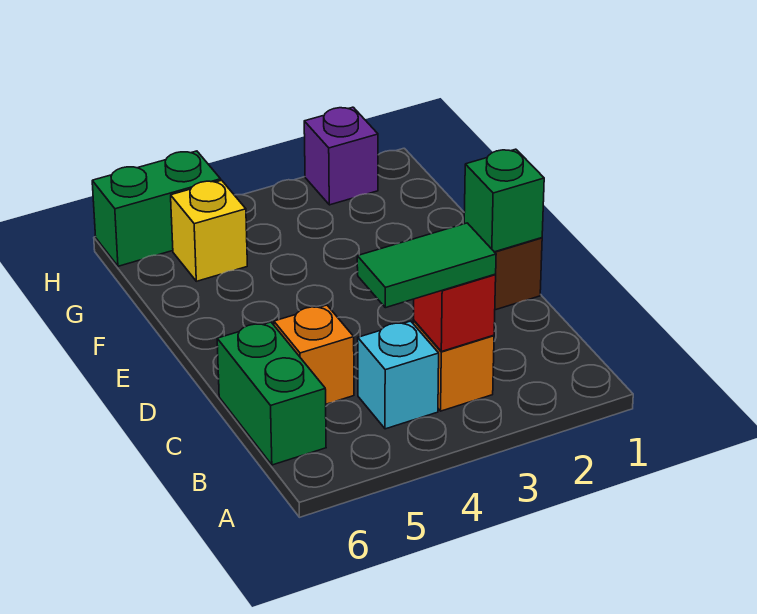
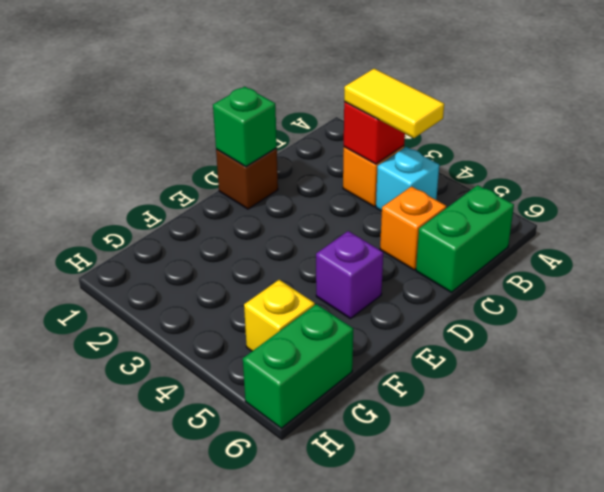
green tile B3:B4 level 3 -> yellow tile B3:B4 level 3
purple brick H2 level 1 -> purple brick E5 level 1
green brick H5:H6 level 1 -> green brick G6:H6 level 1

